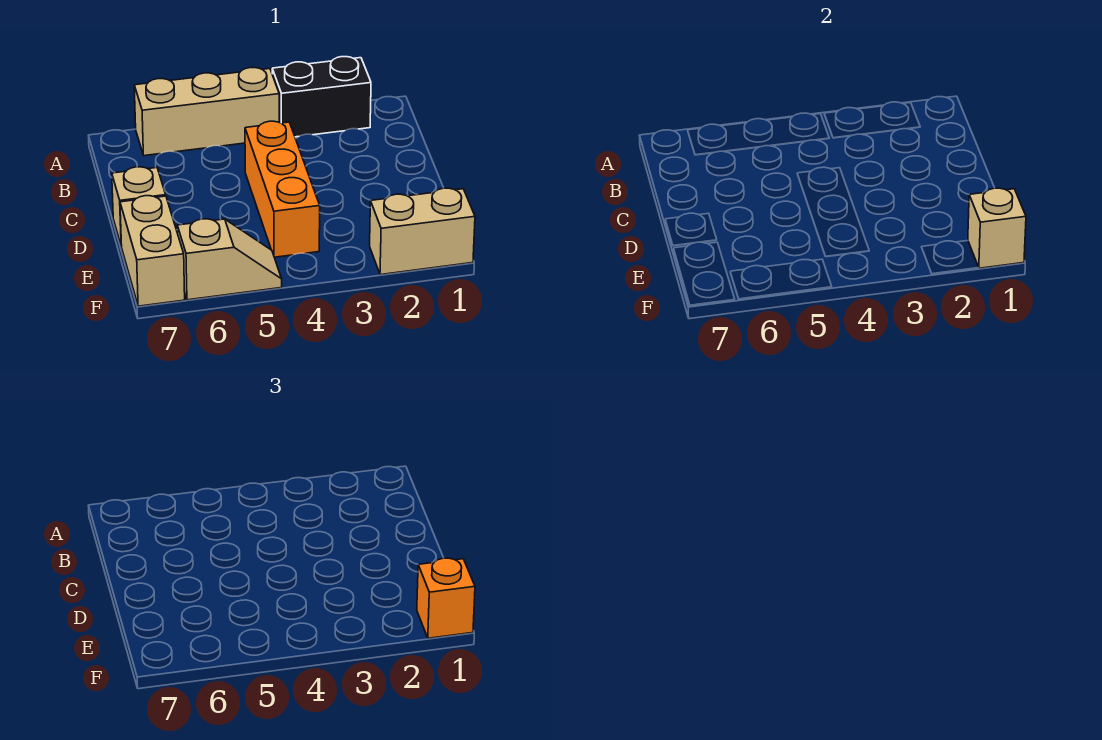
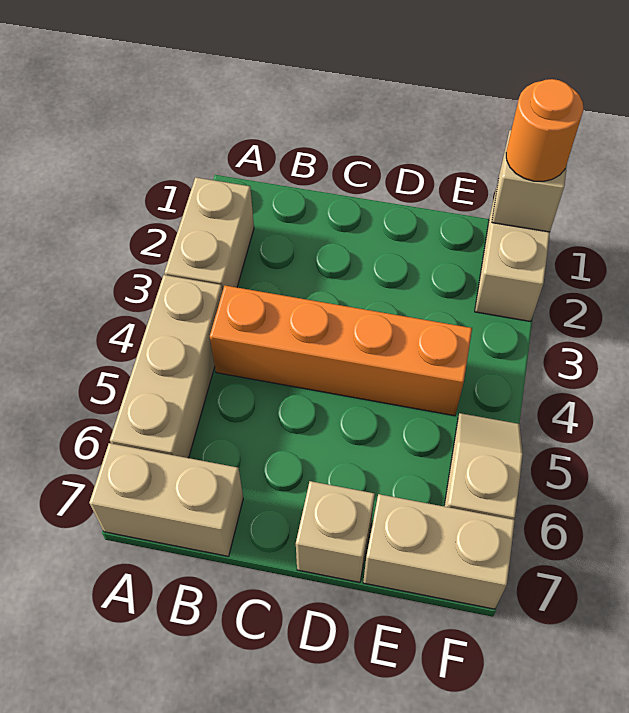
black brick A2:A3 level 1 -> tan brick A2:A3 level 1
none -> tan brick A7:B7 level 1
orange brick C4:E4 level 1 -> orange brick B4:E4 level 1
orange brick F1 level 3 -> orange round brick F1 level 3

